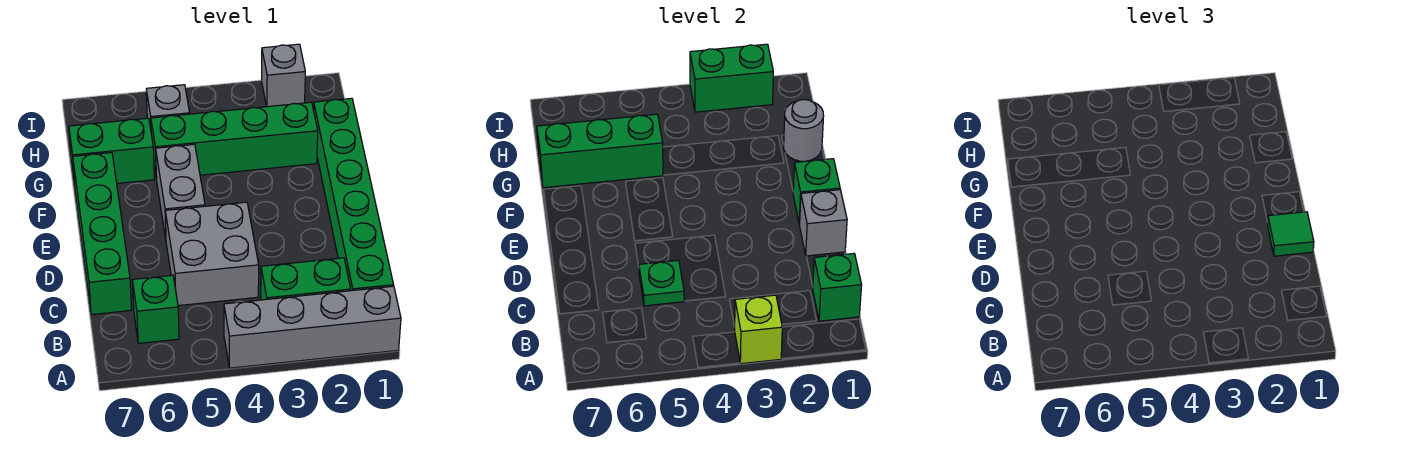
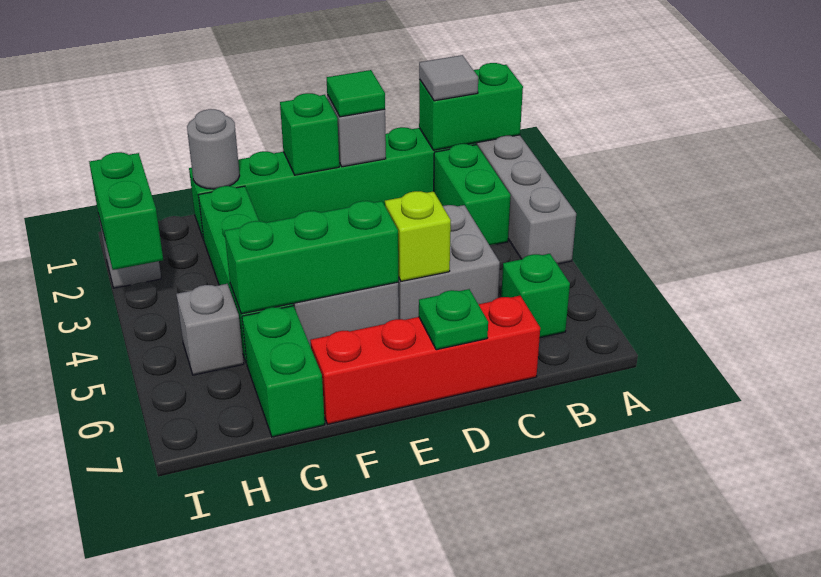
lime brick A3 level 2 -> lime brick D5 level 2
green brick B1 level 2 -> green brick A1:B1 level 2
none -> grey tile B1 level 3
green plate C5 level 2 -> green plate D7 level 2
green brick C7:F7 level 1 -> red brick C7:F7 level 1
green brick G5:G7 level 2 -> green brick E5:G5 level 2

